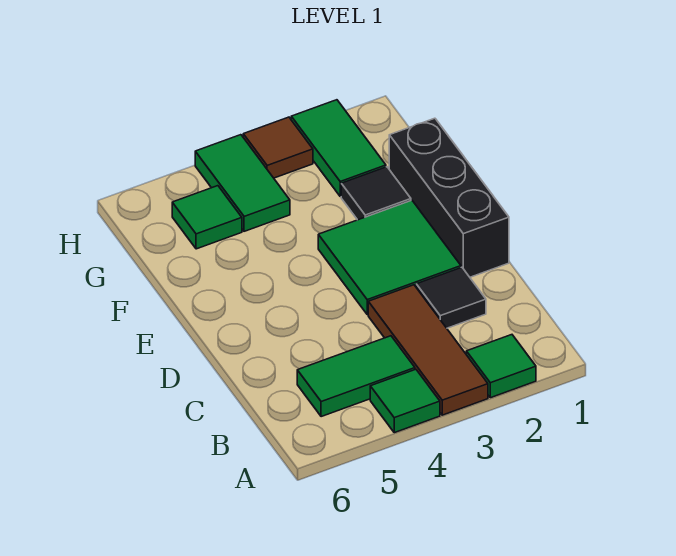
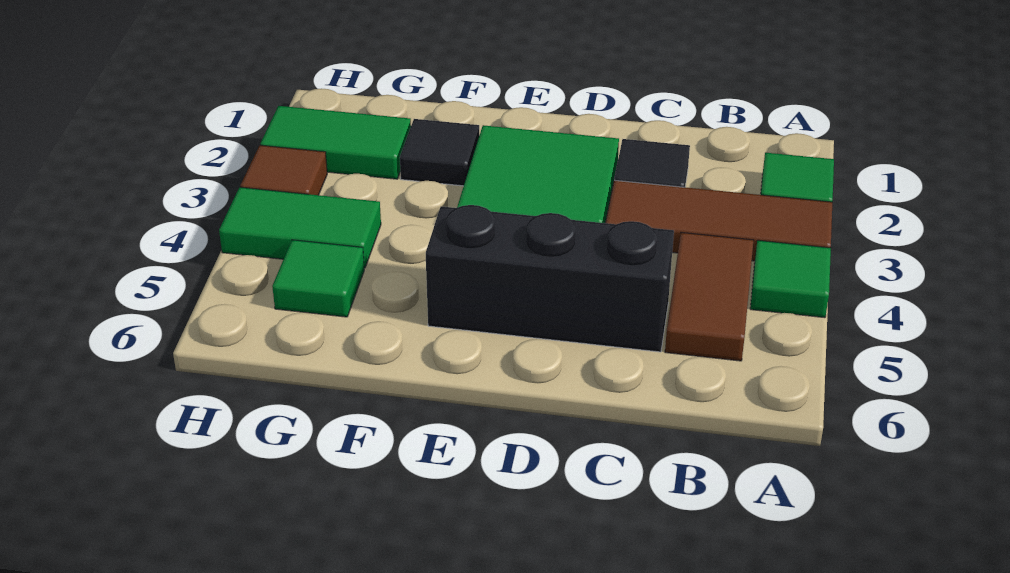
green tile B4:B5 level 1 -> brown tile B4:B5 level 1
black brick D1:F1 level 1 -> black brick C5:E5 level 1

